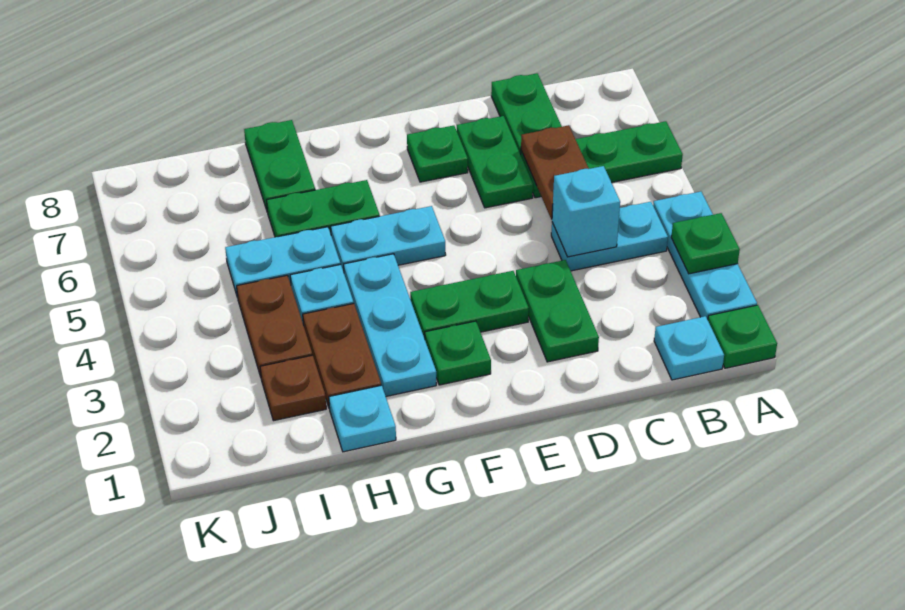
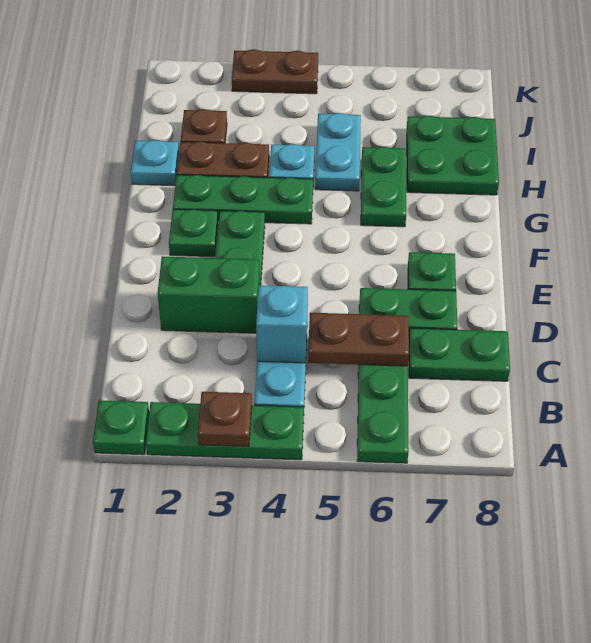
cyan plate A2:A4 level 1 -> green plate A2:A4 level 1
green plate A3 level 2 -> brown plate A3 level 2
cyan plate B1 level 1 -> none
green plate D2:D3 level 1 -> green brick D2:D3 level 1
cyan plate F5:G5 level 1 -> none
cyan plate G2:G4 level 1 -> green plate G2:G4 level 1
green plate H7:H8 level 1 -> green plate H7:I8 level 1
brown plate I3:I4 level 1 -> brown plate K3:K4 level 1

